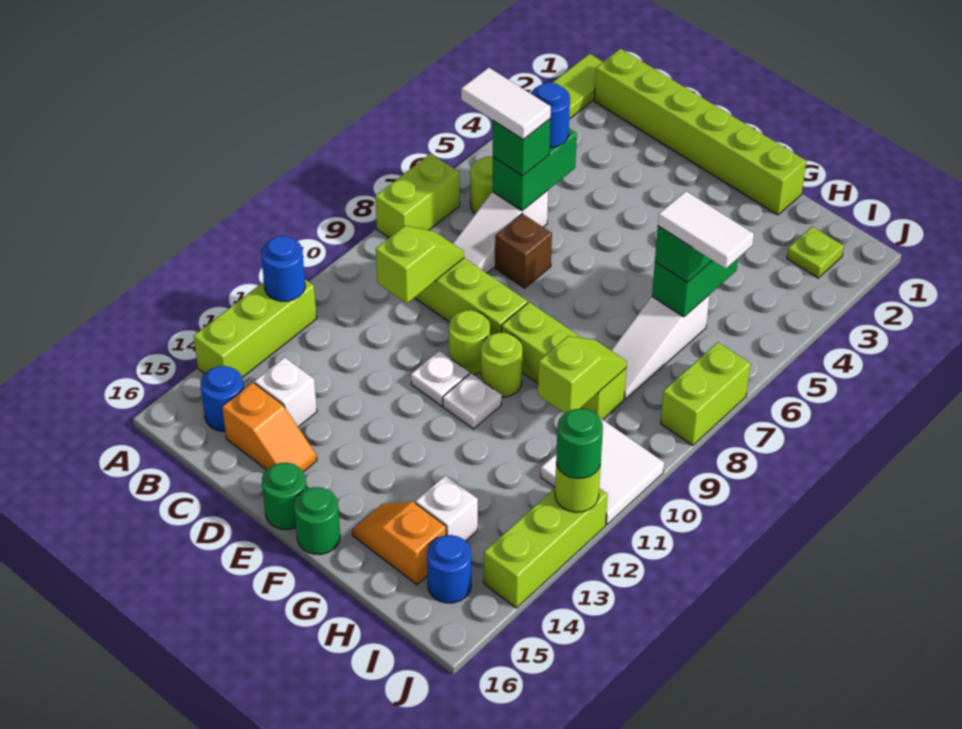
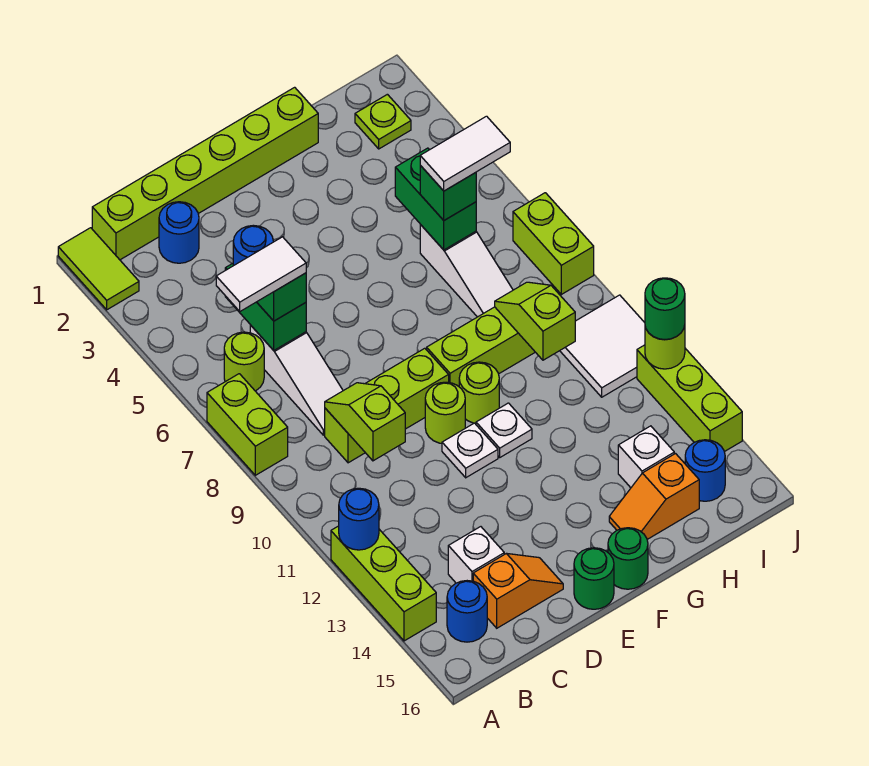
none -> blue round brick C2 level 1
brown brick D7 level 1 -> none

